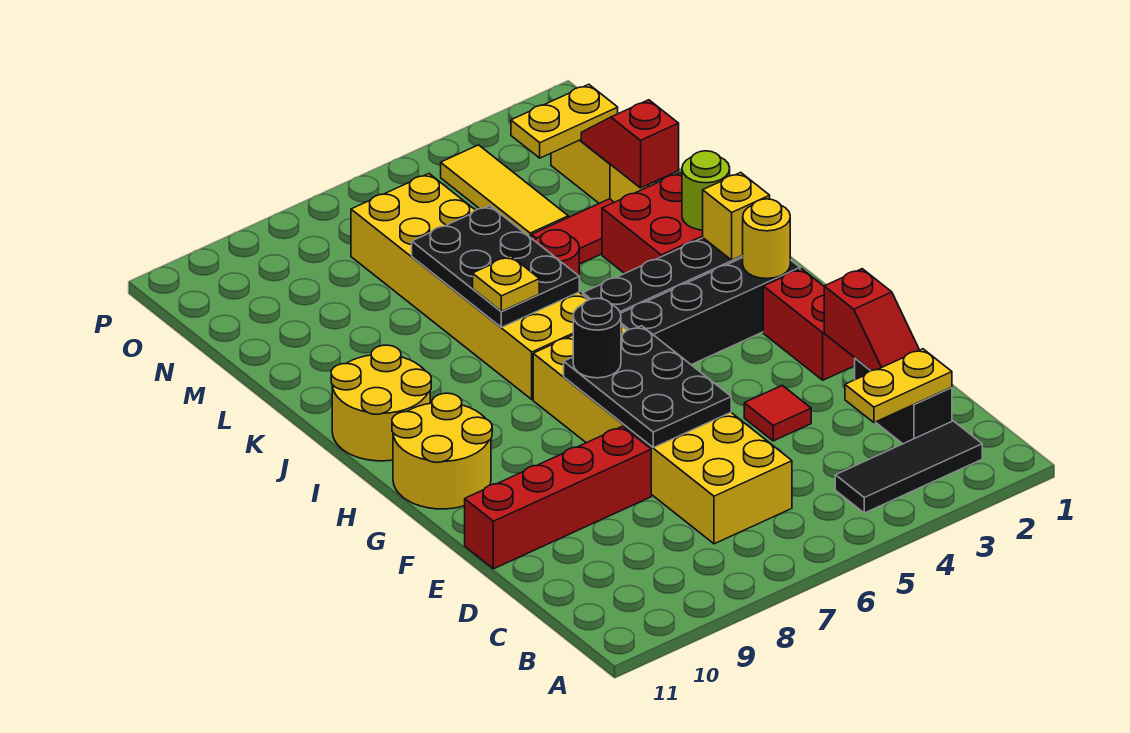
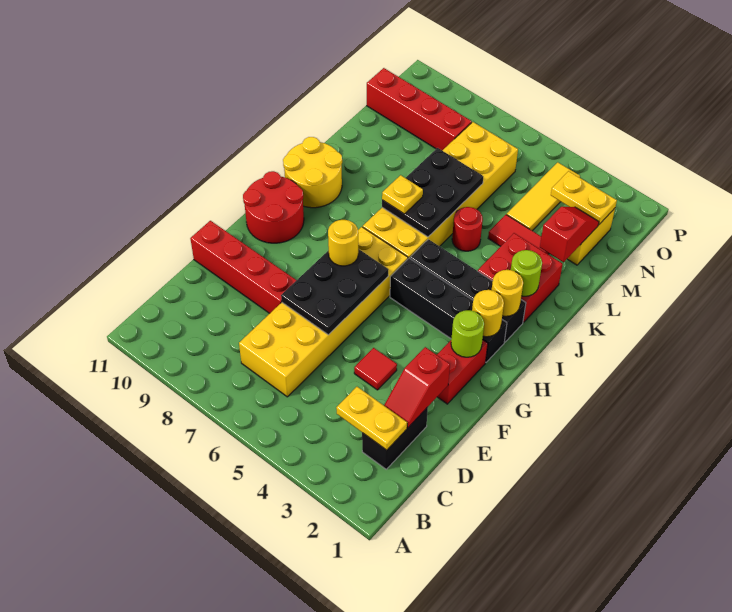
black tile B2:B4 level 1 -> none
none -> lime round brick G2 level 2
black round brick G7 level 3 -> yellow round brick G7 level 3
yellow round brick G10:H11 level 1 -> red round brick G10:H11 level 1
yellow brick I2 level 2 -> yellow round brick I2 level 2
none -> red brick N8:N11 level 1

